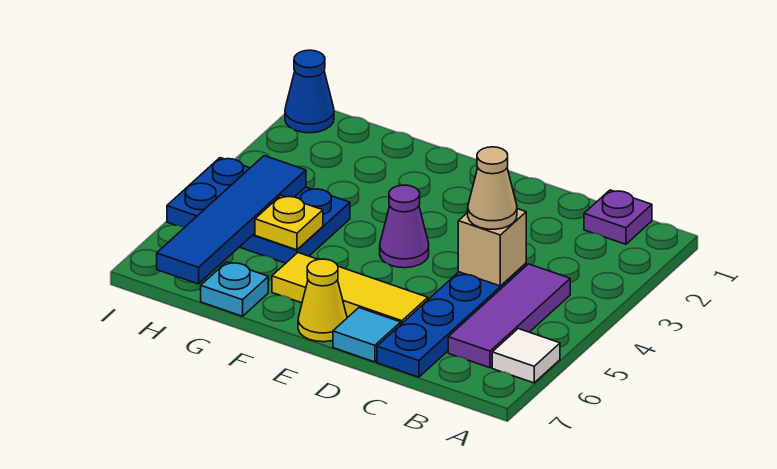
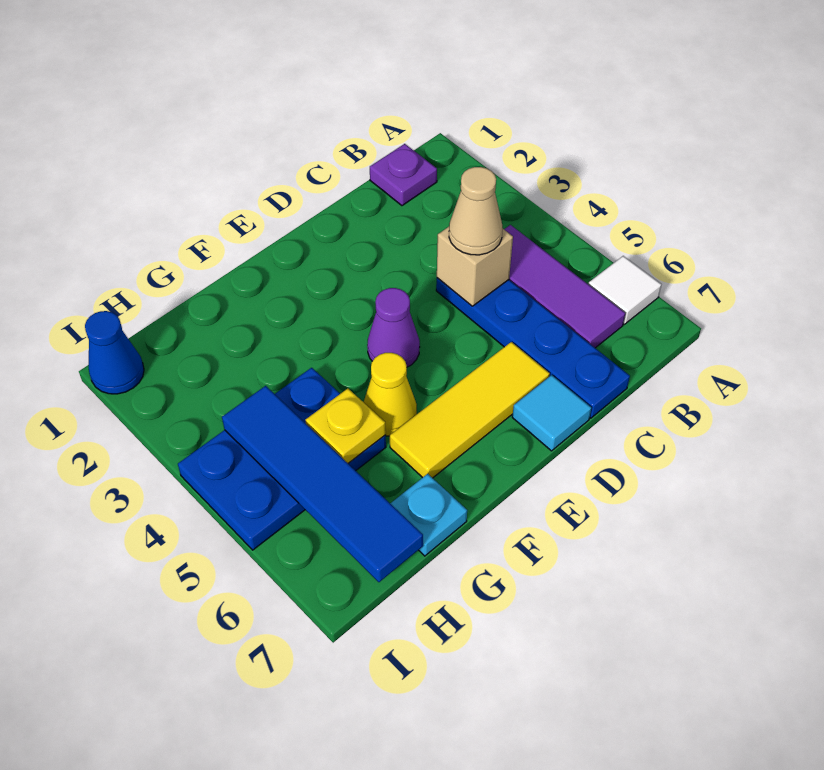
yellow cone E7 level 1 -> yellow cone F5 level 1

